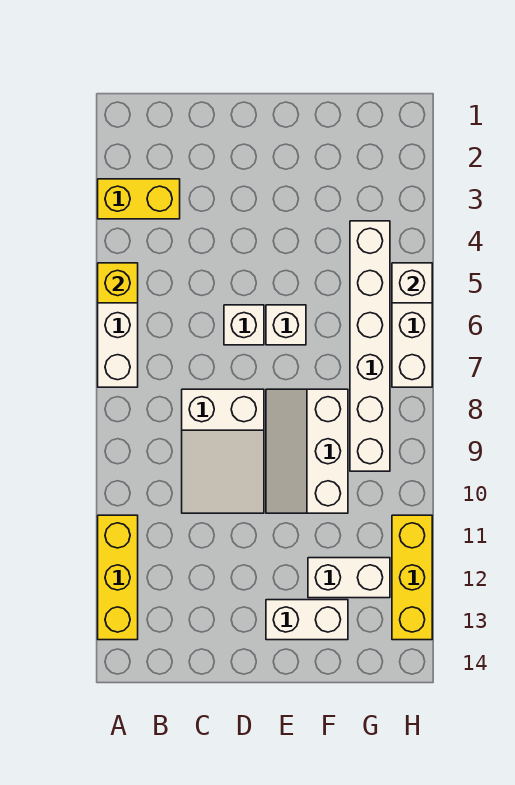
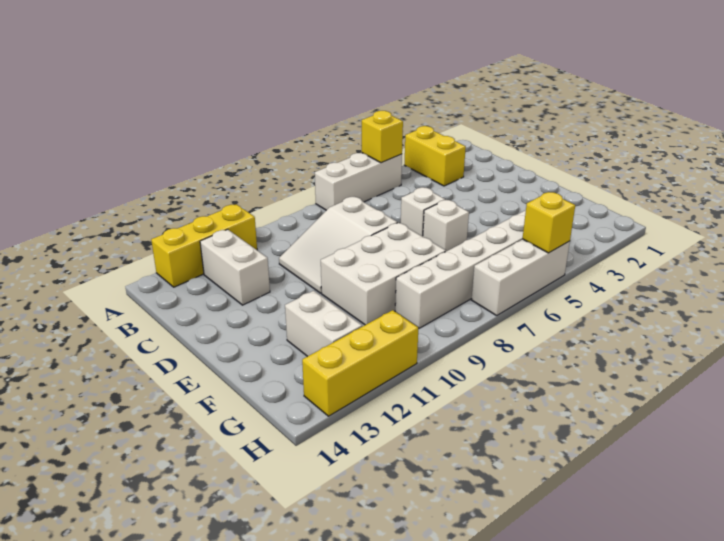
white slope E8:F10 level 1 top F -> white brick E8:F10 level 1
white brick E13:F13 level 1 -> white brick B12:C12 level 1
white brick H5 level 2 -> yellow brick H5 level 2

